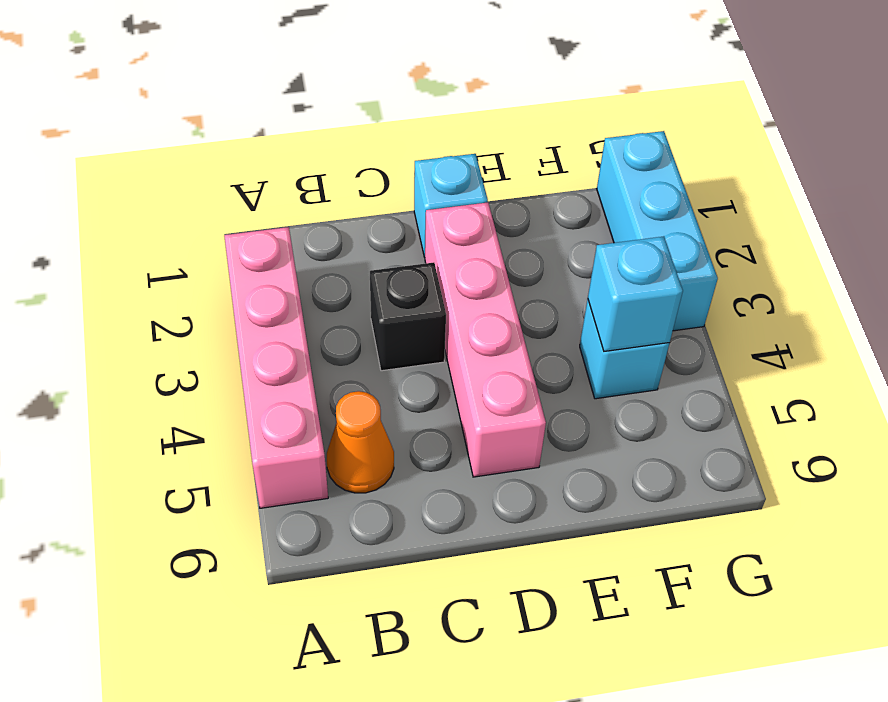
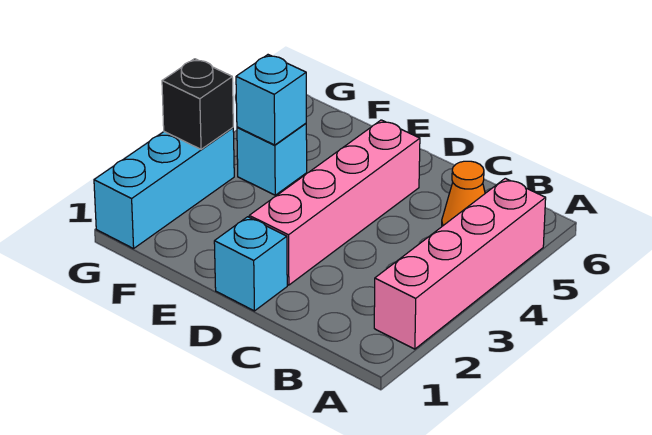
black brick C3 level 1 -> black brick G3 level 2

